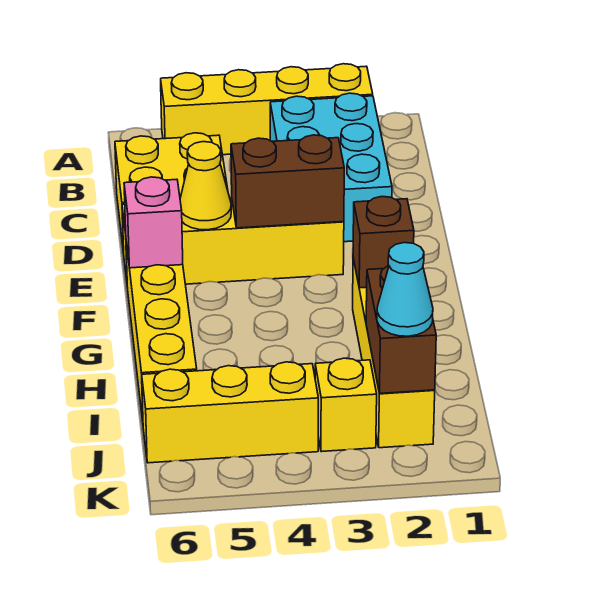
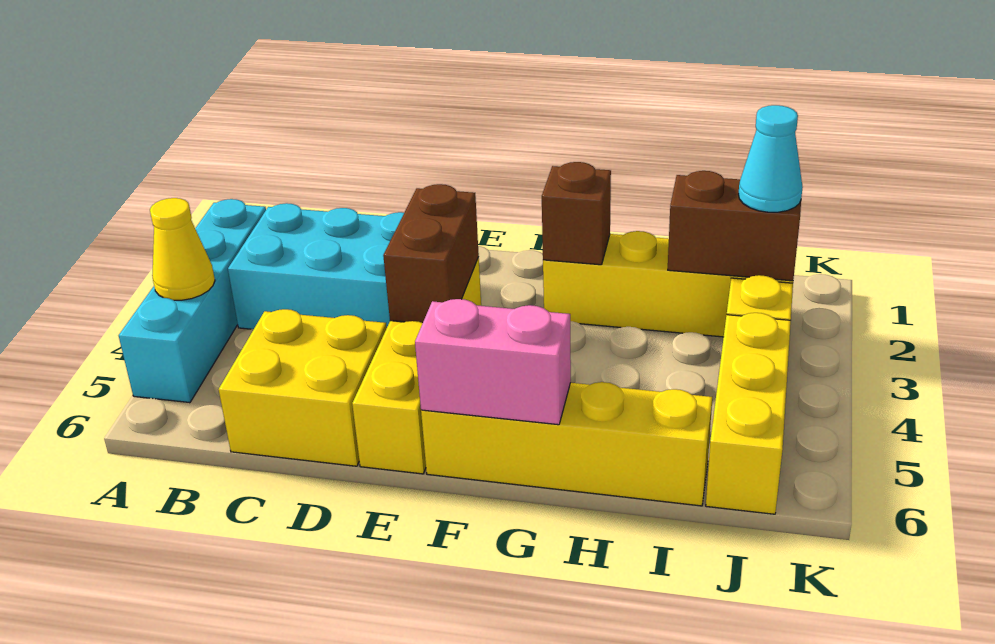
yellow brick A2:A5 level 1 -> cyan brick A2:A5 level 1
yellow cone E5 level 2 -> yellow cone A4 level 2
pink brick F6 level 2 -> pink brick F6:G6 level 2

